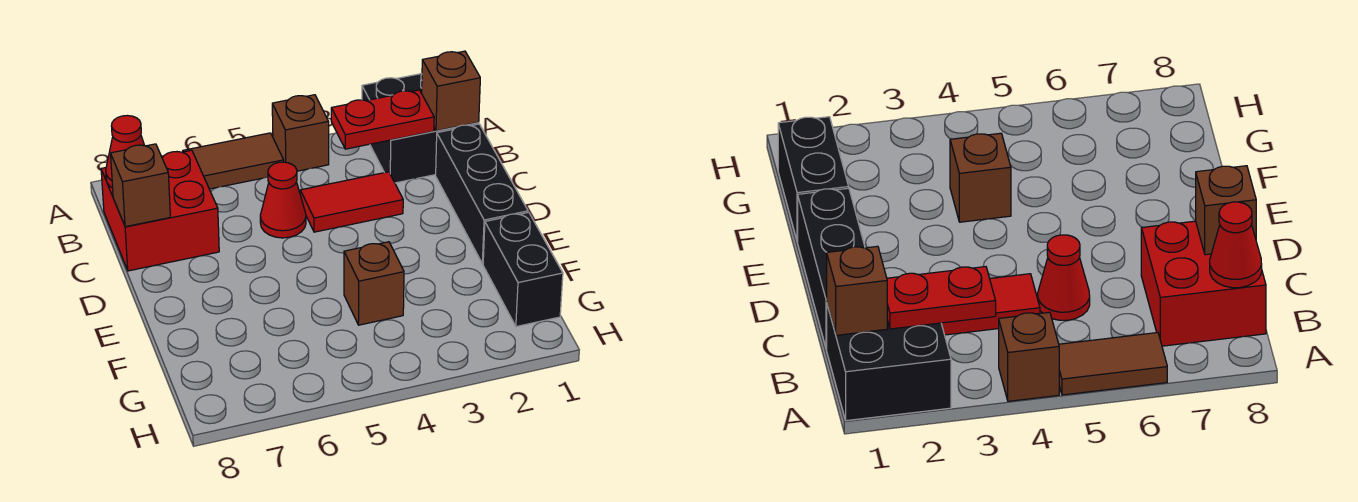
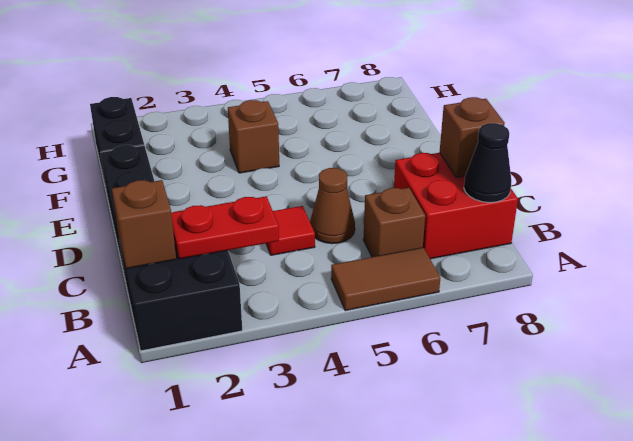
brown brick A4 level 1 -> brown brick B6 level 1
red cone B8 level 2 -> black cone B8 level 2
red tile C3:C4 level 1 -> red tile C4 level 1
red cone C5 level 1 -> brown cone C5 level 1

